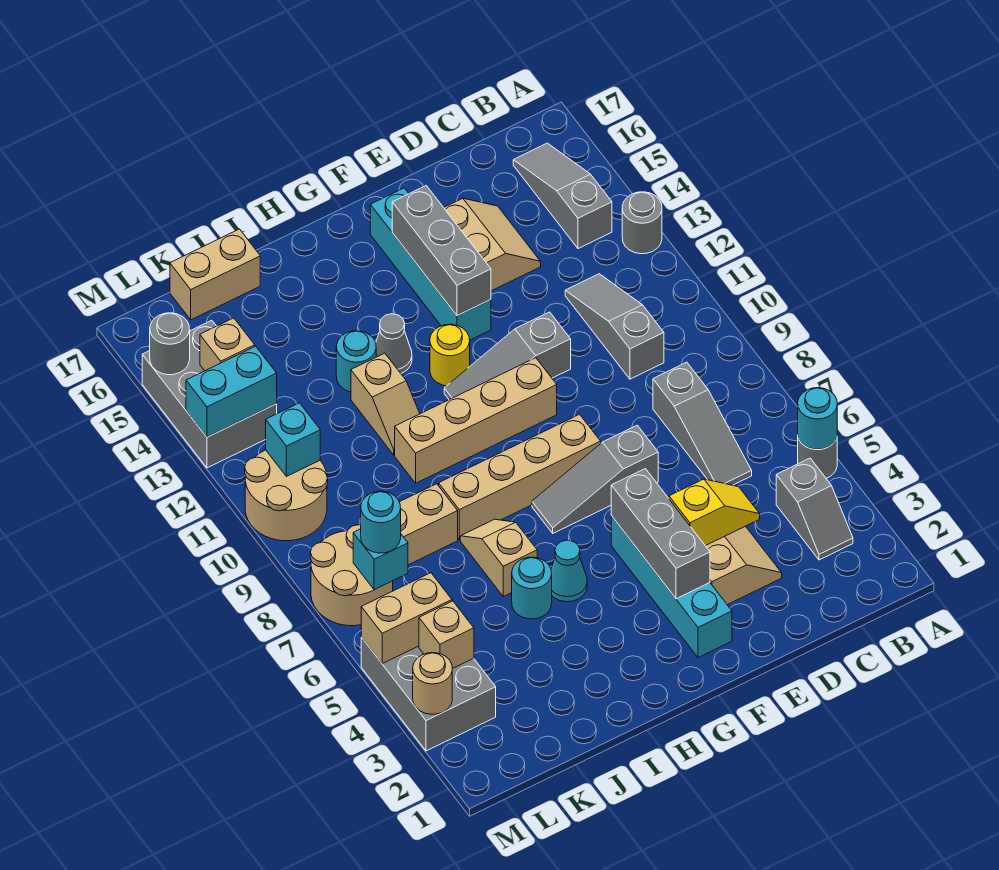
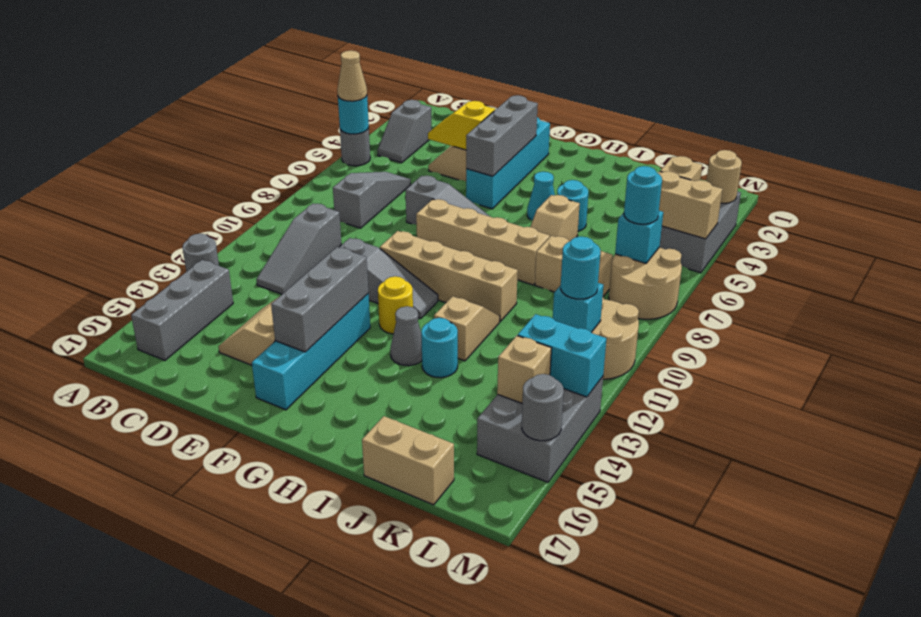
none -> tan cone A5 level 3
grey slope B3:B4 level 1 top 4 -> grey slope B3:B4 level 1 top 3
grey slope B14:B16 level 1 top 14 -> grey brick B14:B16 level 1
none -> cyan round brick L11 level 3

